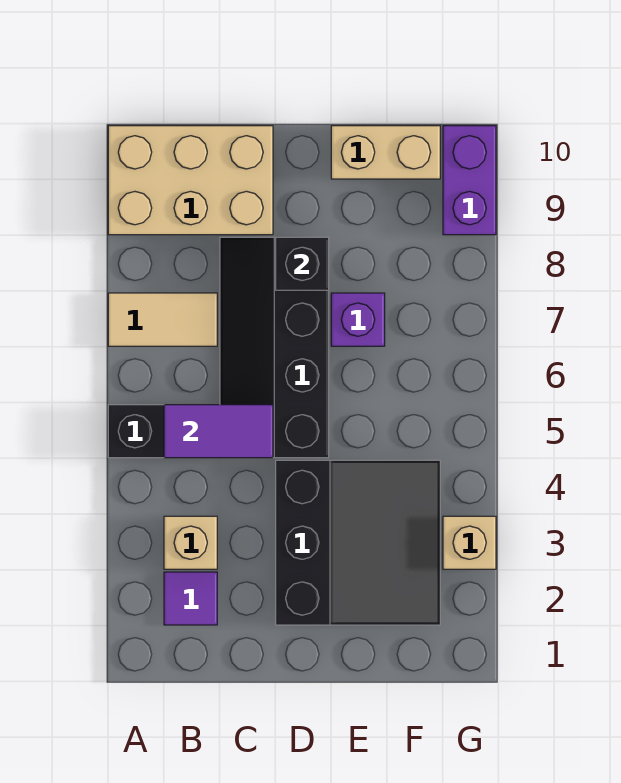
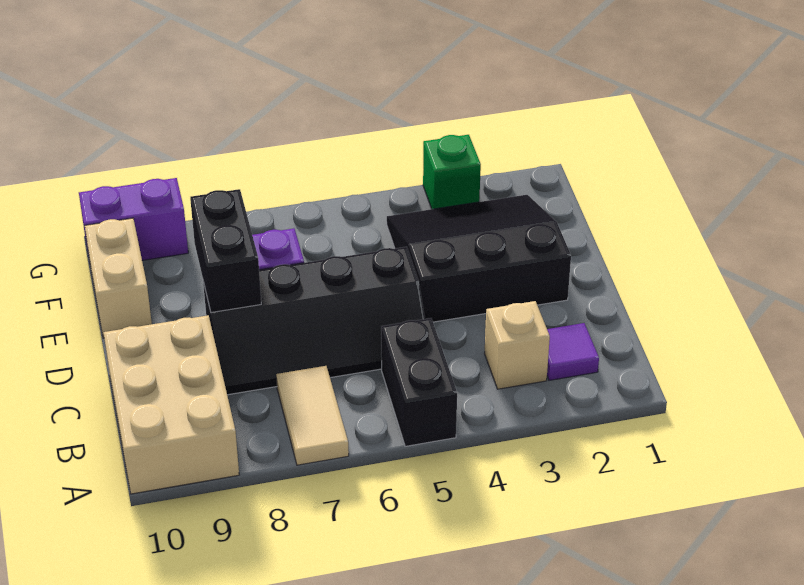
purple tile B5:C5 level 2 -> none
black brick D8 level 2 -> black brick D8:E8 level 2
tan brick G3 level 1 -> green brick G3 level 1

